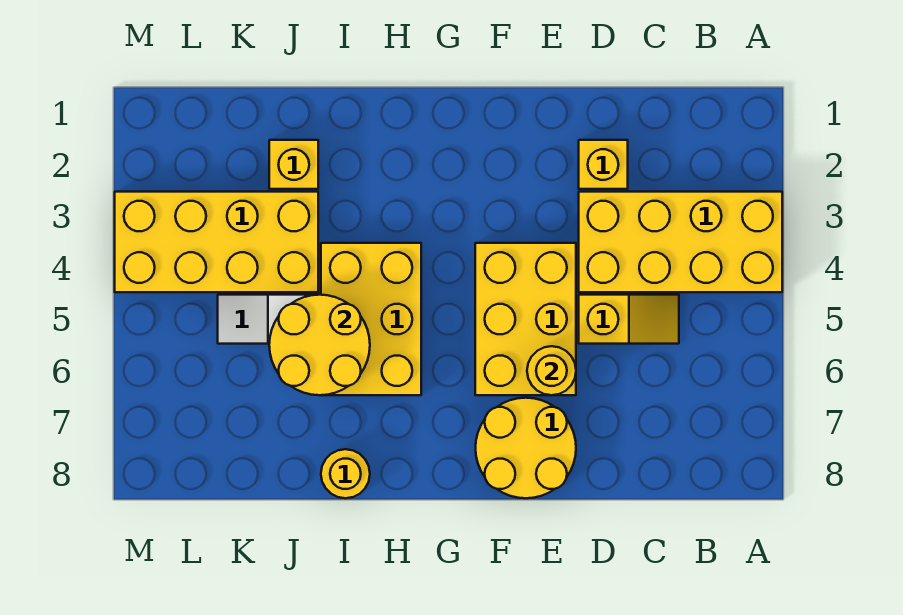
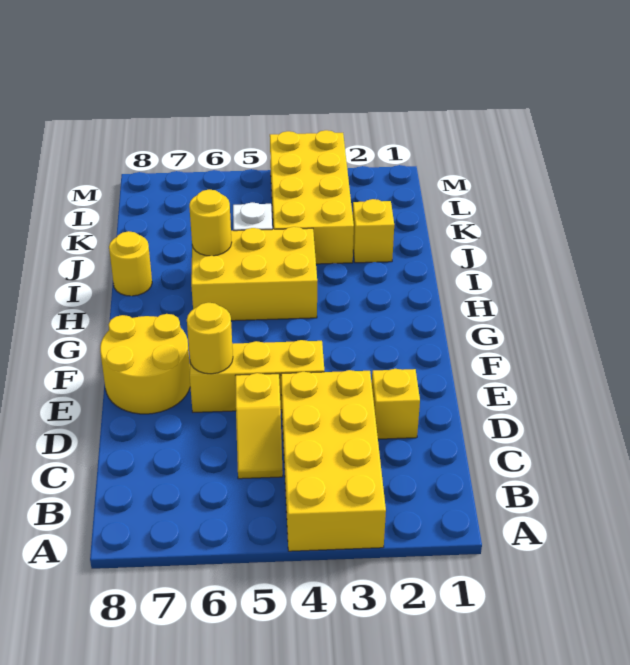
yellow brick E4:F6 level 1 -> yellow brick E4:E6 level 1
yellow round brick I5:J6 level 2 -> yellow round brick I6 level 2

